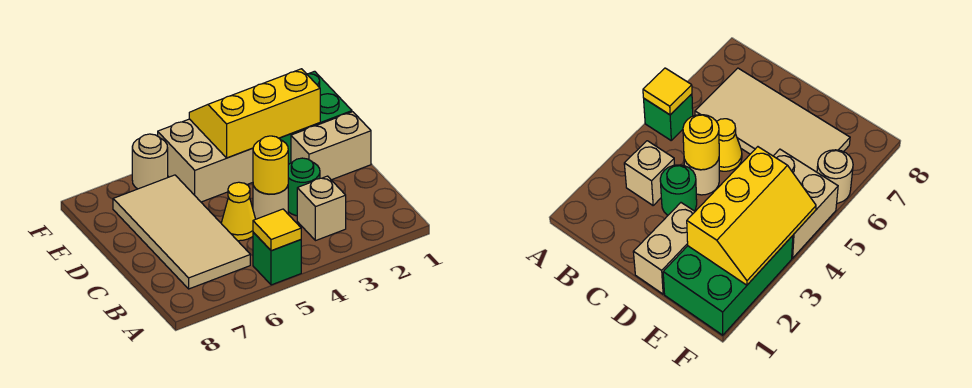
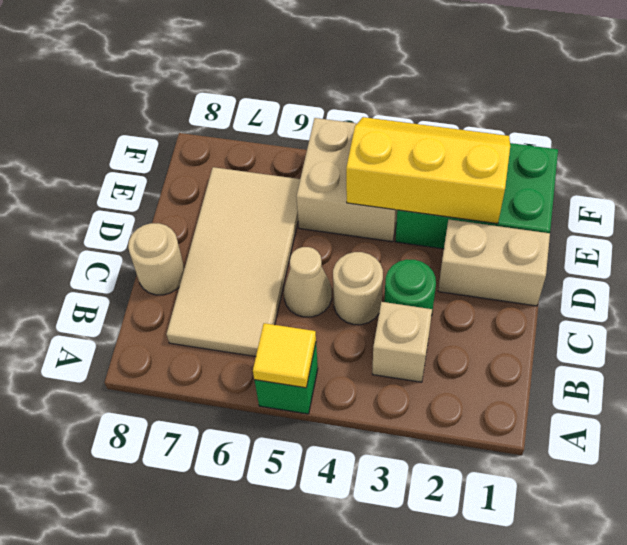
yellow round brick C4 level 2 -> none
yellow cone C5 level 1 -> tan cone C5 level 1
tan round brick F6 level 1 -> tan round brick C8 level 1

